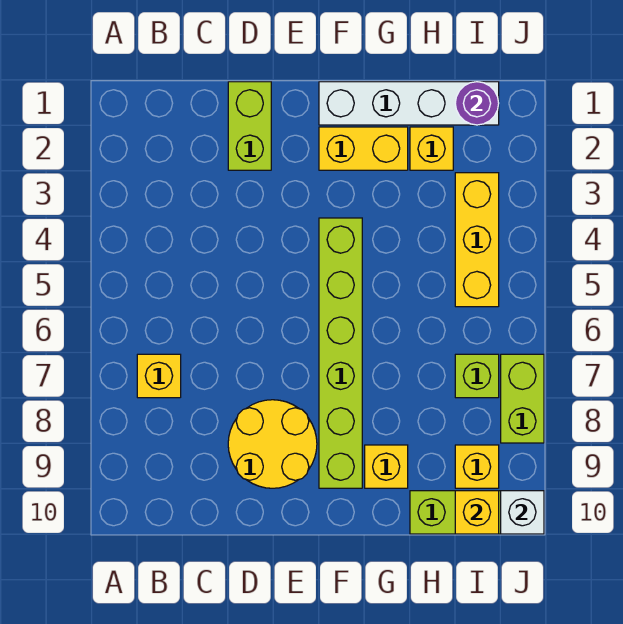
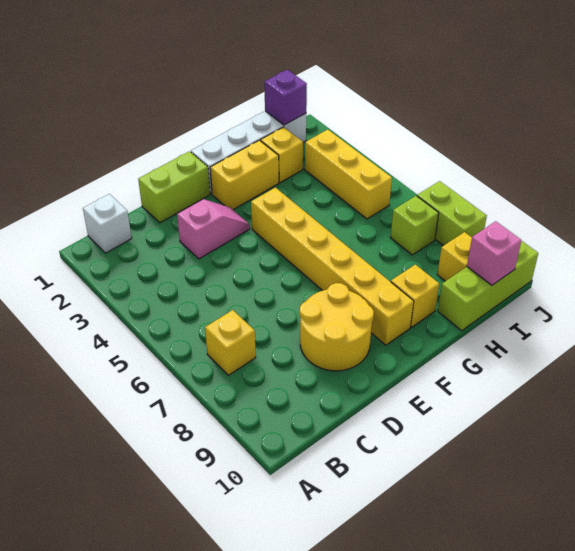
lime brick D1:D2 level 1 -> lime brick D1:E1 level 1
none -> pink slope D3:E3 level 1 top D
lime brick F4:F9 level 1 -> yellow brick F4:F9 level 1
purple round brick I1 level 2 -> purple brick I1 level 2
yellow brick I10 level 2 -> pink brick I10 level 2
white brick J10 level 2 -> white brick B1 level 1

